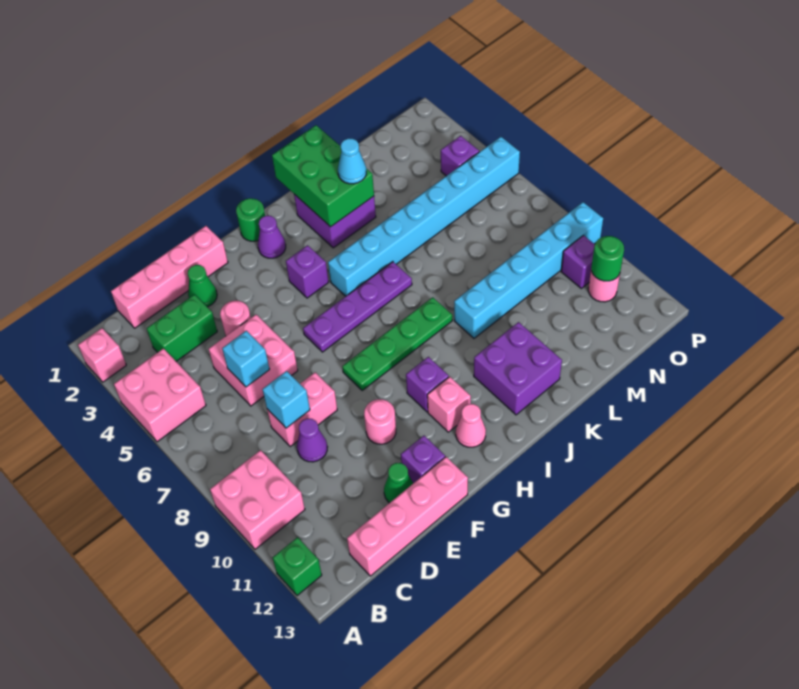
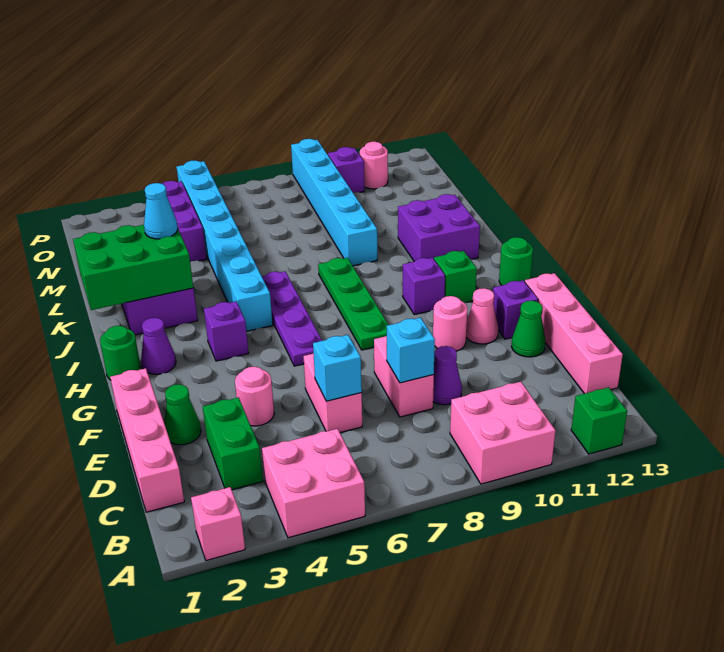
pink brick D5:E6 level 1 -> pink brick D6:E6 level 1
pink brick H11 level 1 -> green brick H11 level 1
pink cone H12 level 1 -> pink cone F11 level 1
purple brick O4 level 1 -> purple brick M4:O4 level 1
green round brick O11 level 2 -> green round brick H13 level 1

